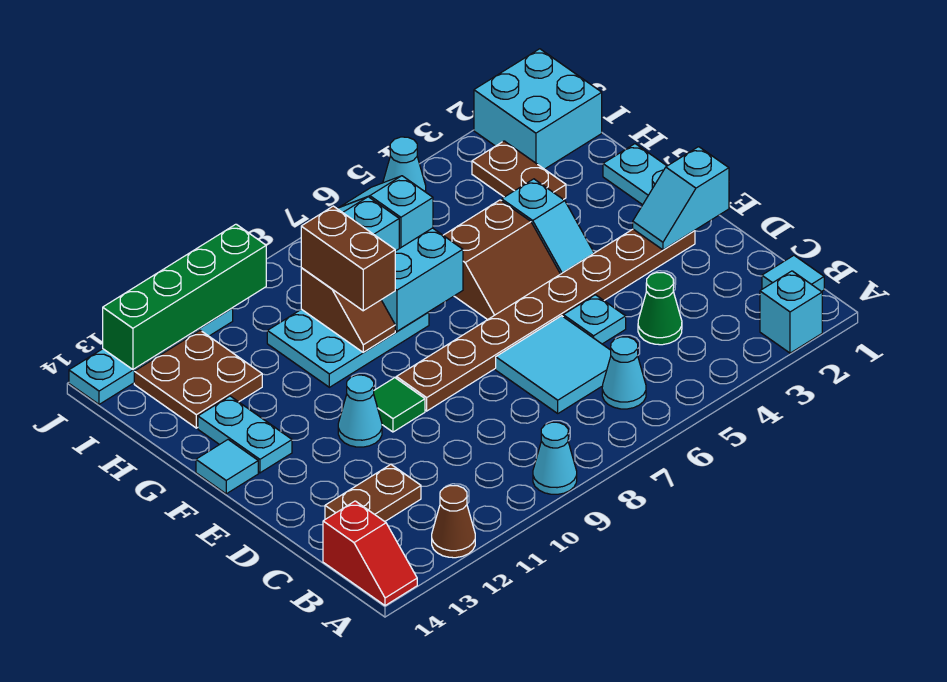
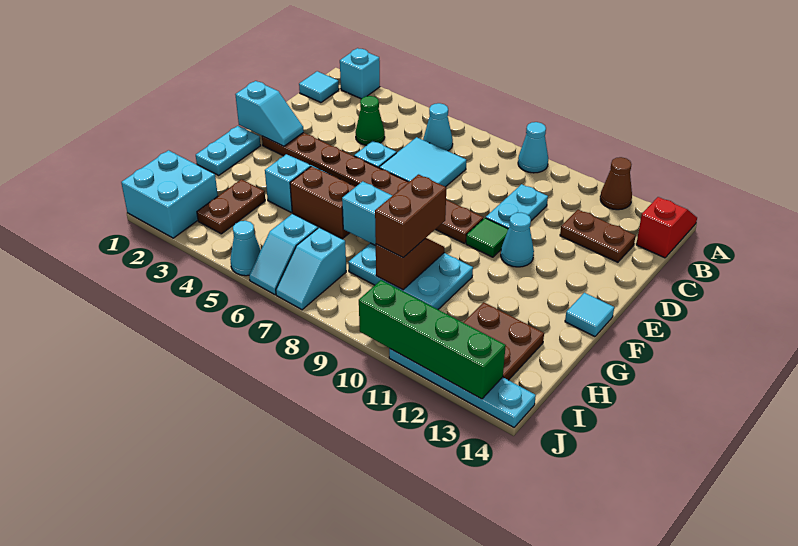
cyan plate F13:G13 level 1 -> cyan plate C10:D10 level 1

